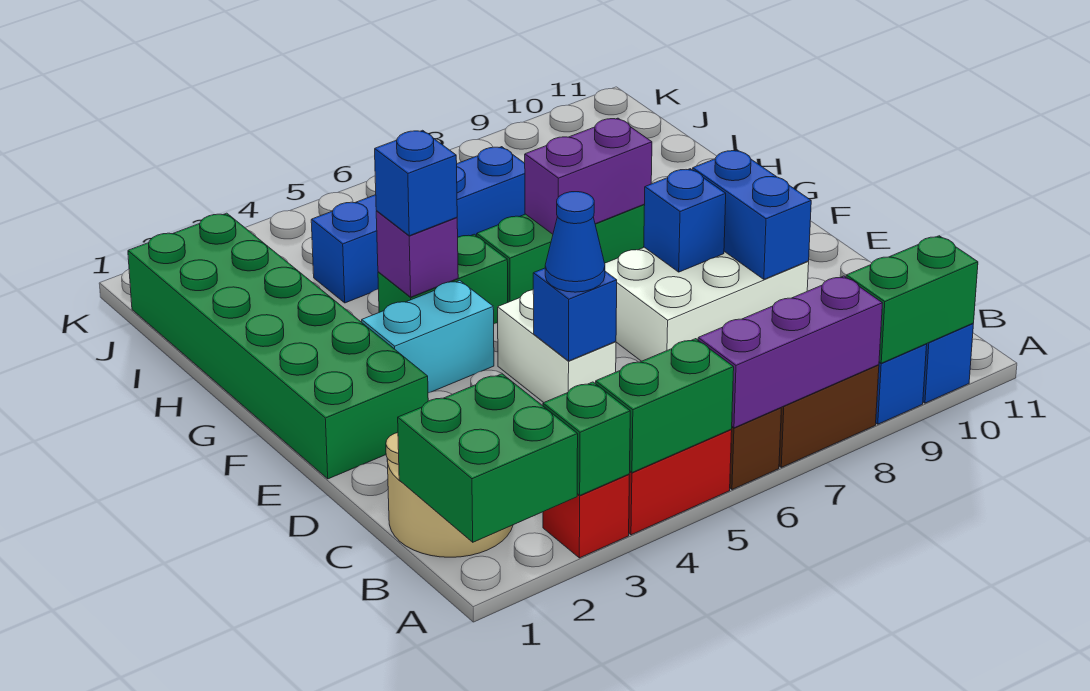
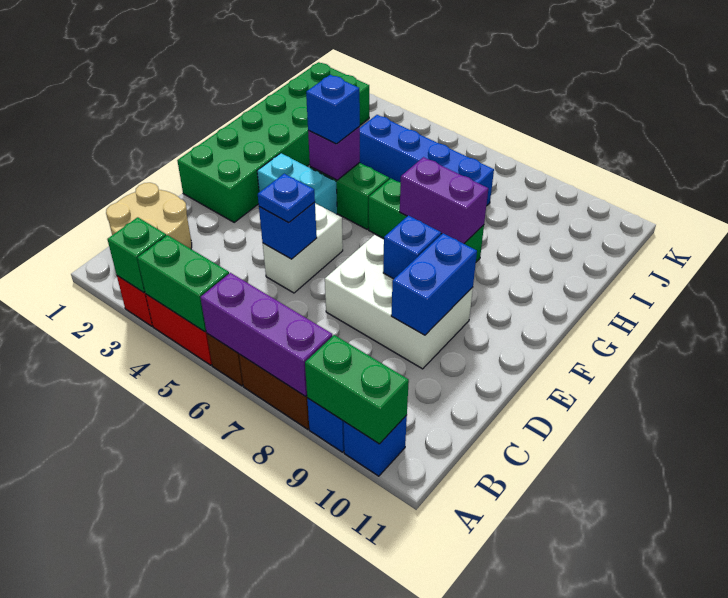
green brick A1:B2 level 2 -> none
blue cone D5 level 3 -> blue plate D5 level 3

